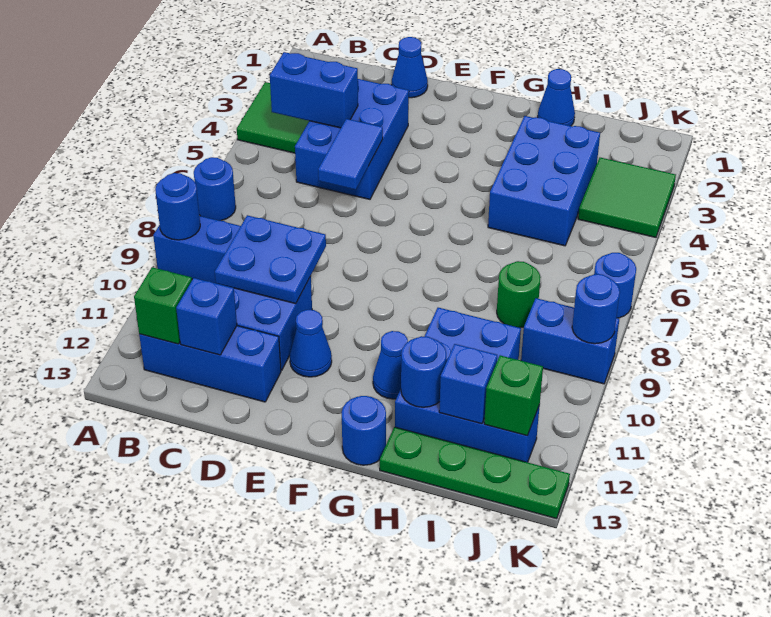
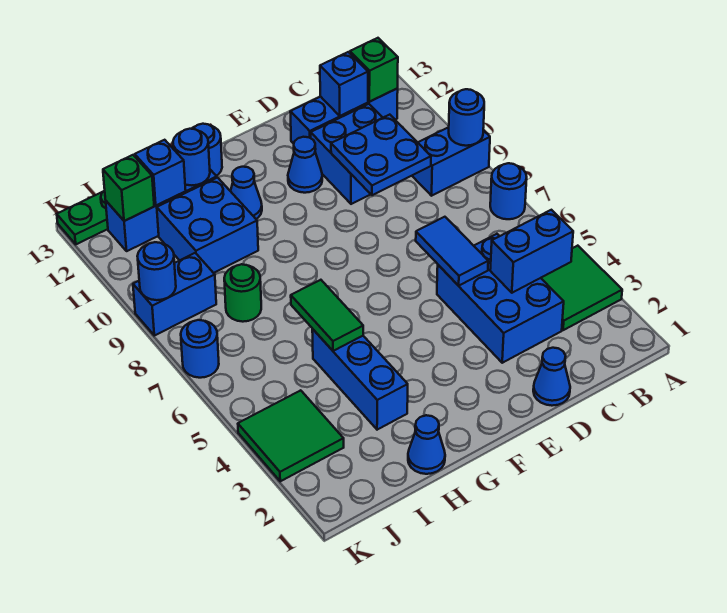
blue brick H3:I5 level 1 -> blue brick H3:H5 level 1
none -> green tile H5:H6 level 2

